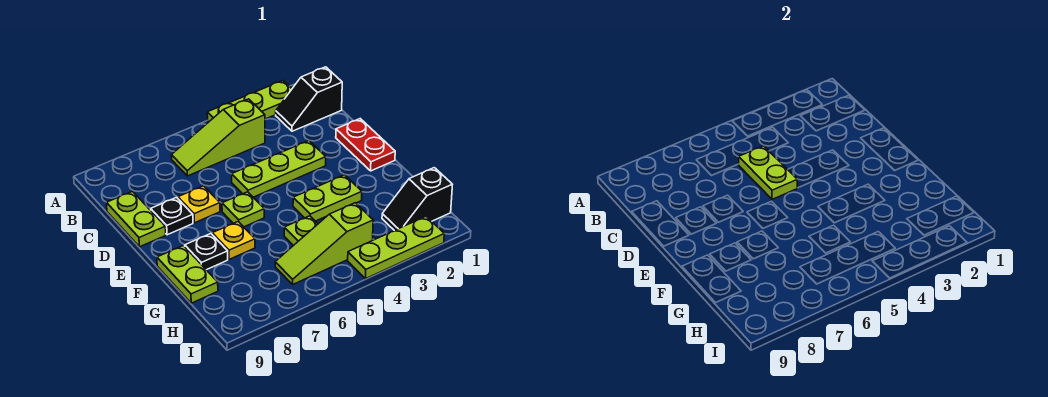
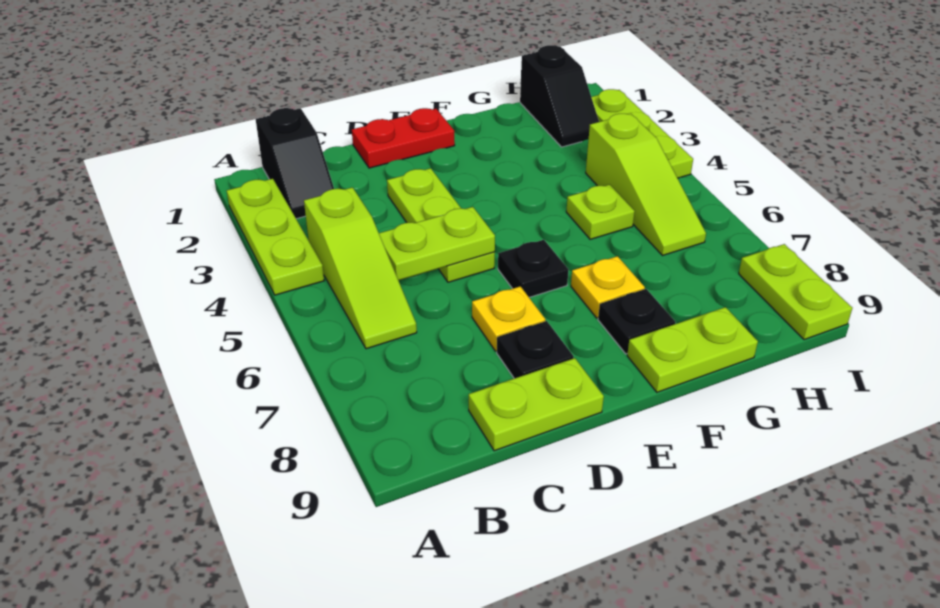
lime plate E6 level 1 -> black plate E6 level 1
lime plate F3:F4 level 1 -> lime plate I8:I9 level 1

